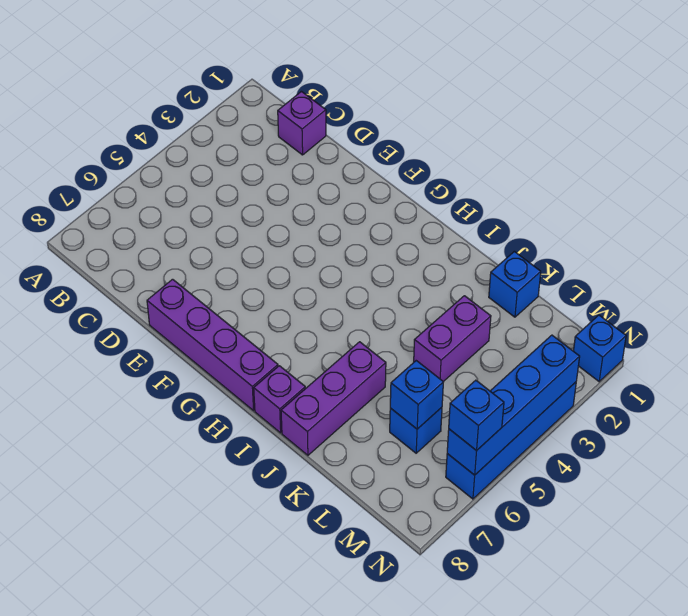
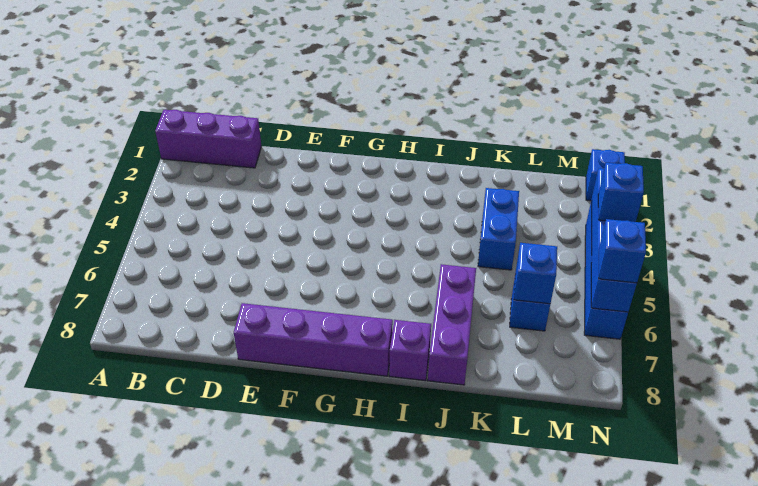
purple brick C1 level 1 -> purple brick A1:C1 level 1
blue brick K1 level 1 -> blue brick N4 level 3
purple brick K3:K4 level 1 -> blue brick K3:K4 level 1

